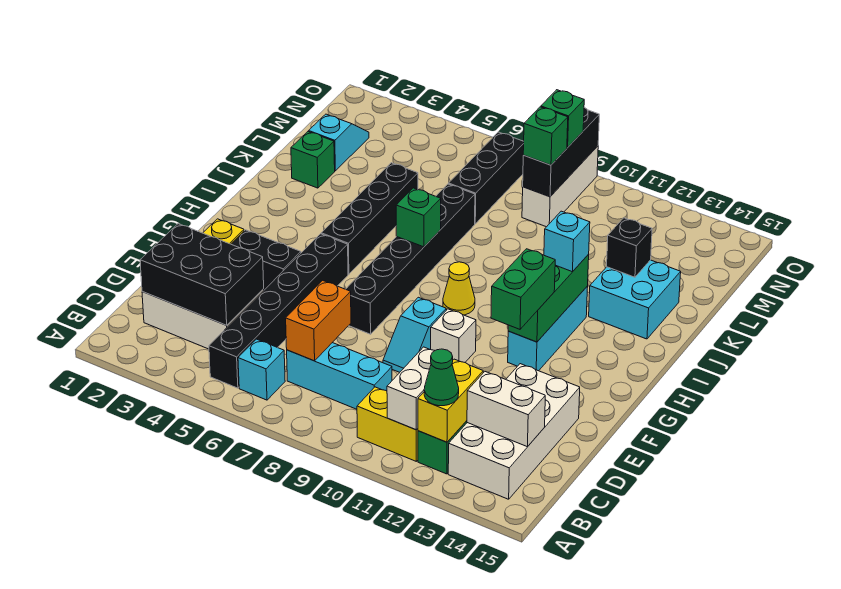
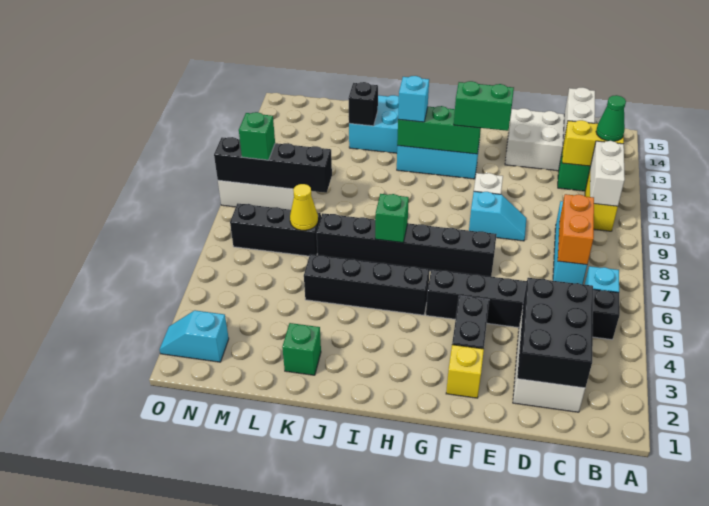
white brick B11:C11 level 2 -> white brick B10:B11 level 2
orange brick C7:D7 level 2 -> orange brick C7:C8 level 2
yellow cone H9 level 1 -> yellow cone L7 level 2
cyan slope L2:M2 level 1 top L -> cyan slope N2:O2 level 1 top N
black brick M9:O9 level 2 -> black brick L9:O9 level 2
green brick M9 level 3 -> none

